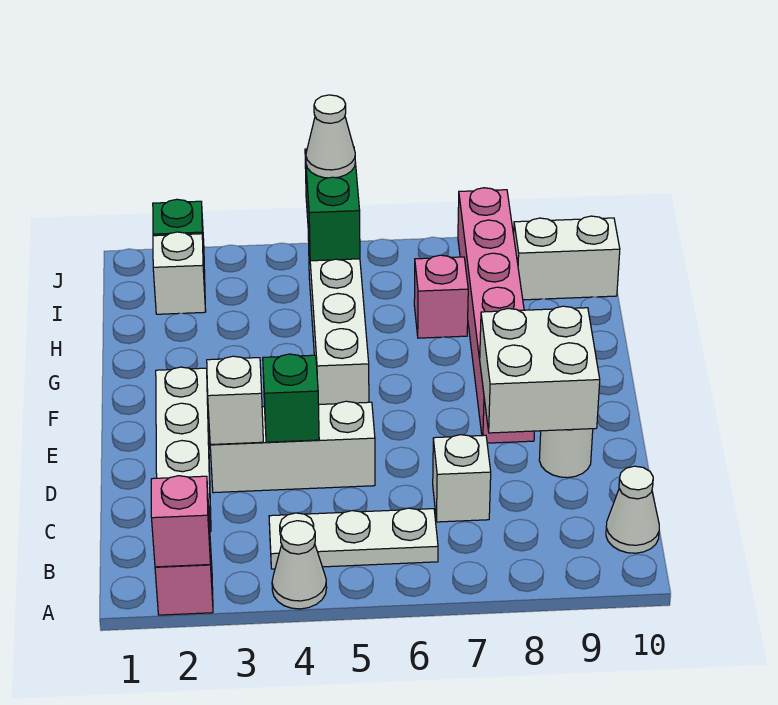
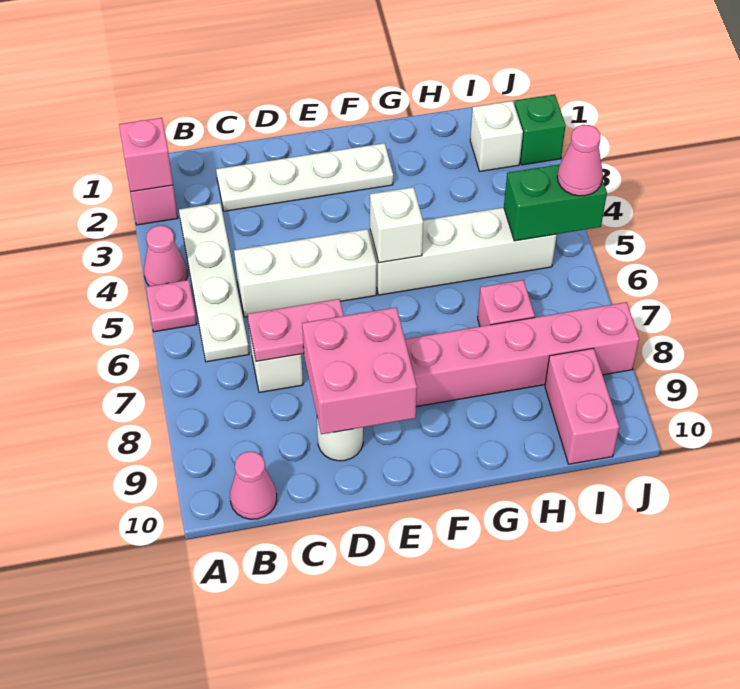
white cone A4 level 1 -> pink cone A4 level 1
none -> pink plate A5 level 1
white plate B4:B6 level 1 -> white plate B3:B6 level 1
white cone B10 level 1 -> pink cone B10 level 1
none -> pink plate C7:D7 level 2
white brick D3:D5 level 1 -> white brick C5:E5 level 1
white brick D3 level 2 -> white brick F5 level 2
green brick D4 level 2 -> none
white brick D8:E9 level 2 -> pink brick D8:E9 level 2
white brick I9:I10 level 1 -> pink brick I9:I10 level 1
white cone J5 level 3 -> pink cone J5 level 3

